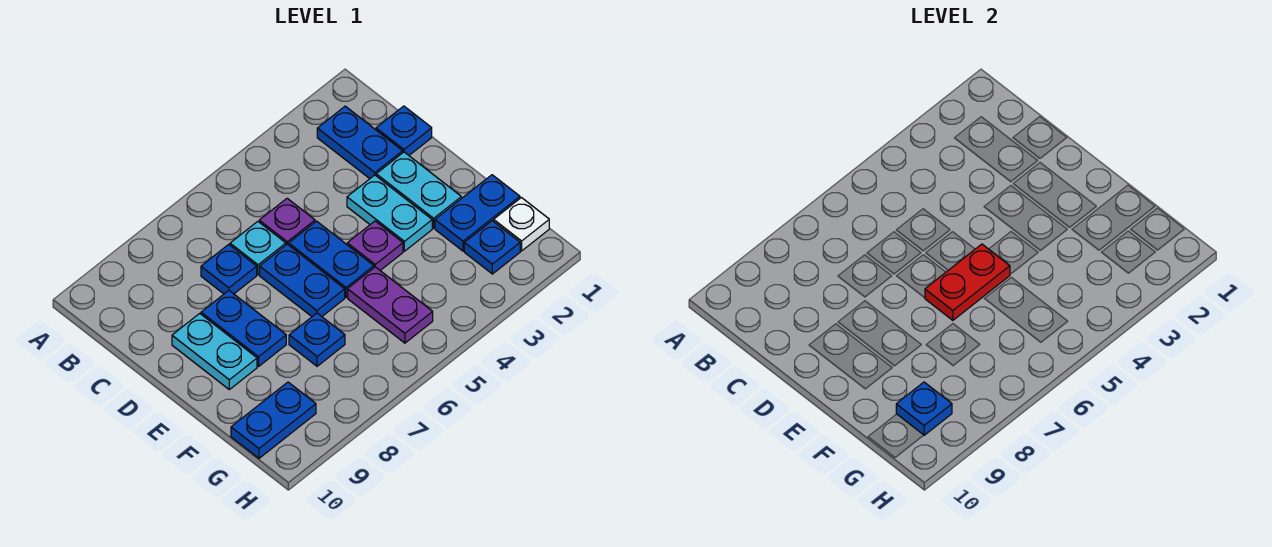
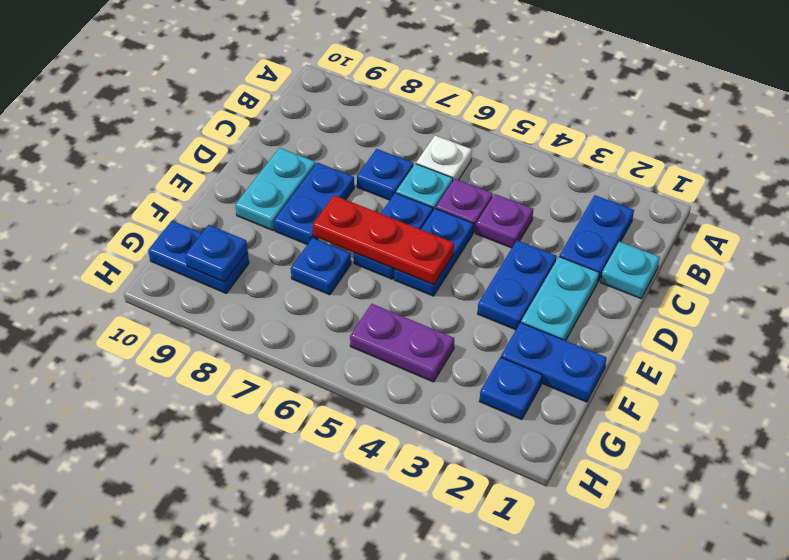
blue plate C1 level 1 -> cyan plate C1 level 1
cyan plate D3:E3 level 1 -> blue plate D3:E3 level 1
purple plate E4 level 1 -> purple plate C4 level 1
red plate E5:E6 level 2 -> red plate E5:E7 level 2
purple plate F5:G5 level 1 -> purple plate G4:G5 level 1
white plate G1 level 1 -> white plate B6 level 1

